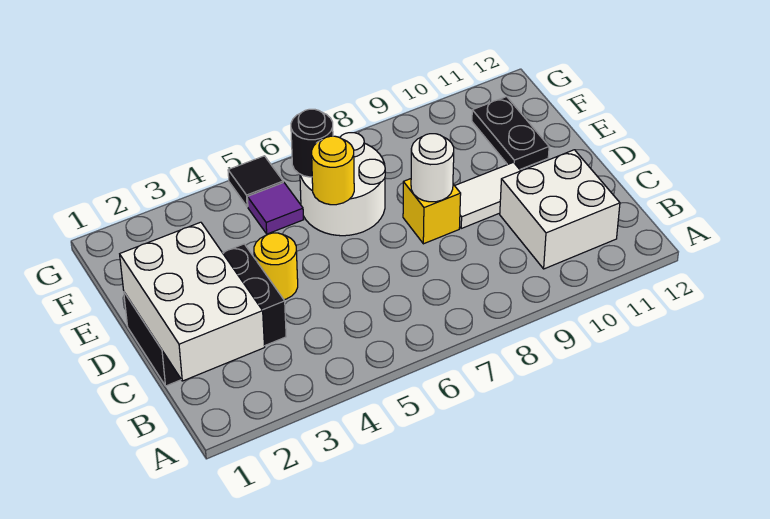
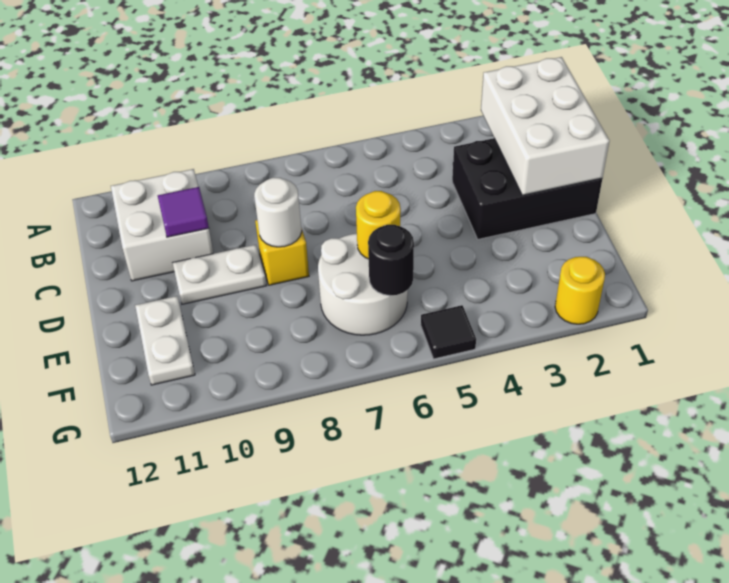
yellow round brick D4 level 1 -> yellow round brick G2 level 1
white tile D9:D10 level 1 -> white plate D9:D10 level 1
black plate E11:F11 level 1 -> white plate E11:F11 level 1
purple tile F5 level 1 -> purple tile C10 level 2

